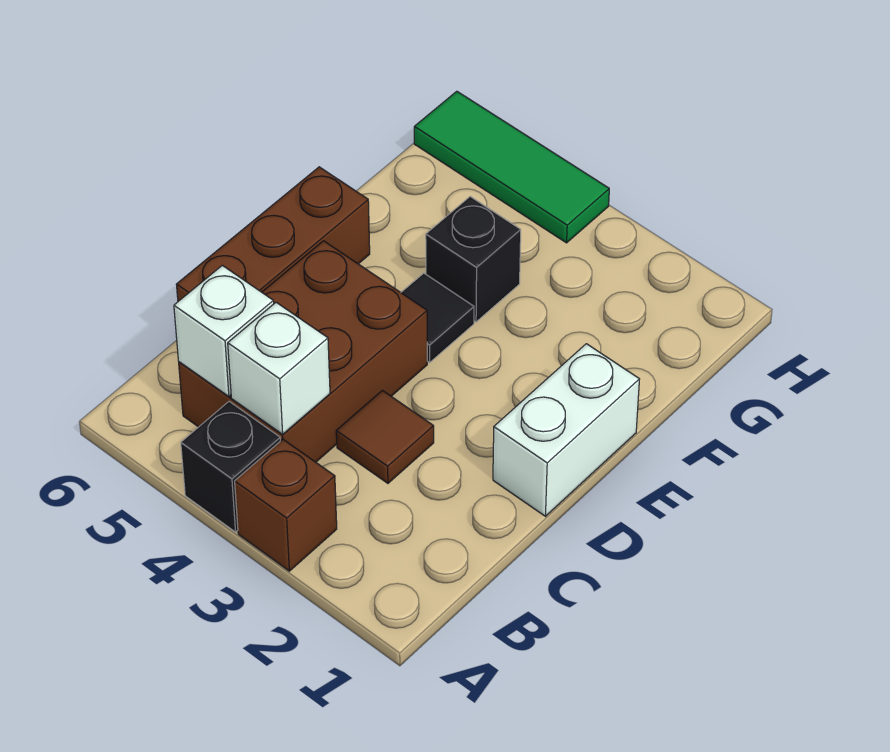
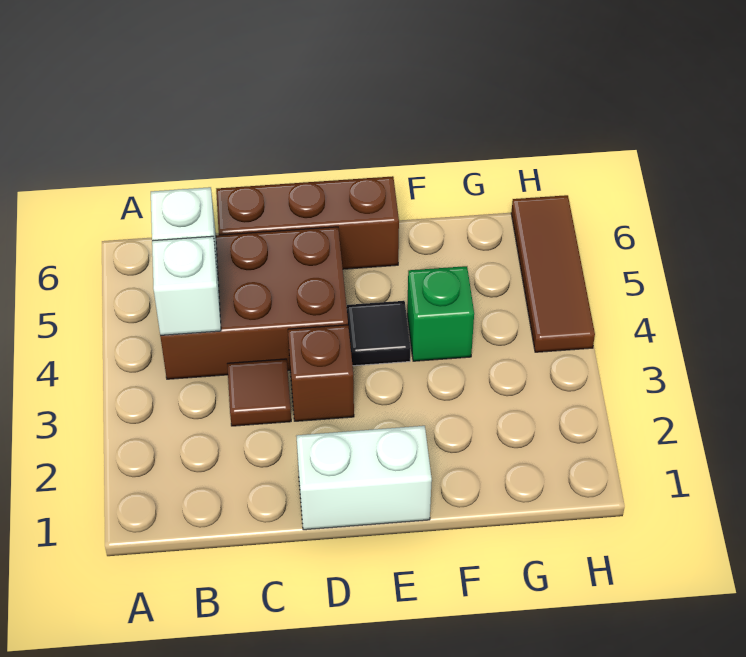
brown brick A3 level 1 -> brown brick D3 level 1
black brick A4 level 1 -> none
black brick F4 level 1 -> green brick F4 level 1
green tile H4:H6 level 1 -> brown tile H4:H6 level 1

